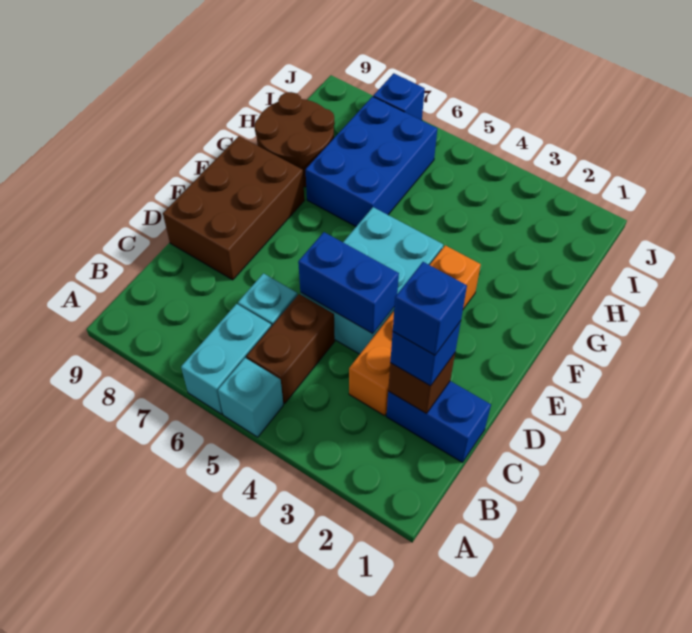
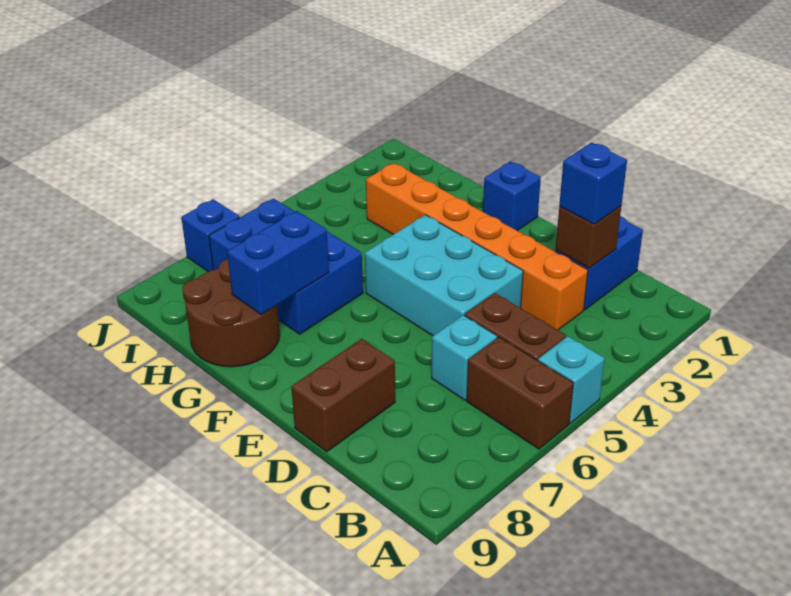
cyan brick A6:B6 level 1 -> brown brick A6:B6 level 1
blue brick C2 level 4 -> blue brick F1 level 1
orange brick C3:F3 level 1 -> orange brick C3:H3 level 1
blue brick D4:D5 level 2 -> blue brick G7:G8 level 2
brown brick D8:F9 level 1 -> brown brick D8:D9 level 1

